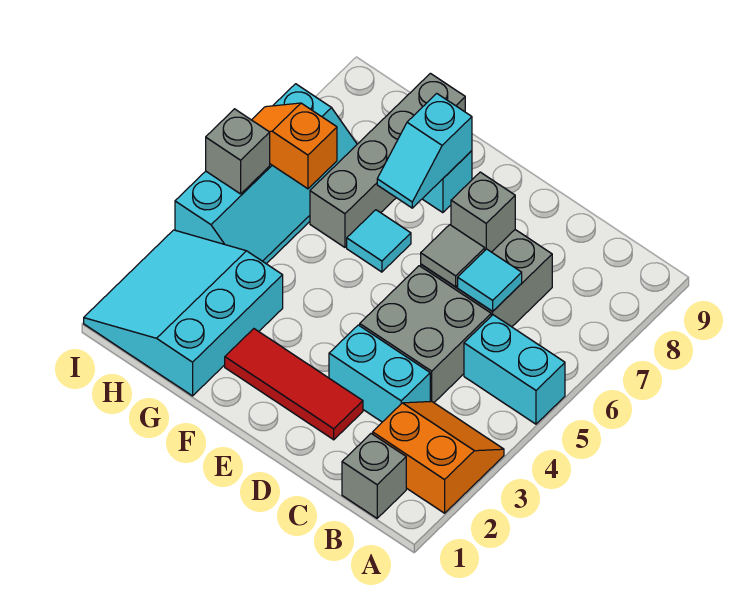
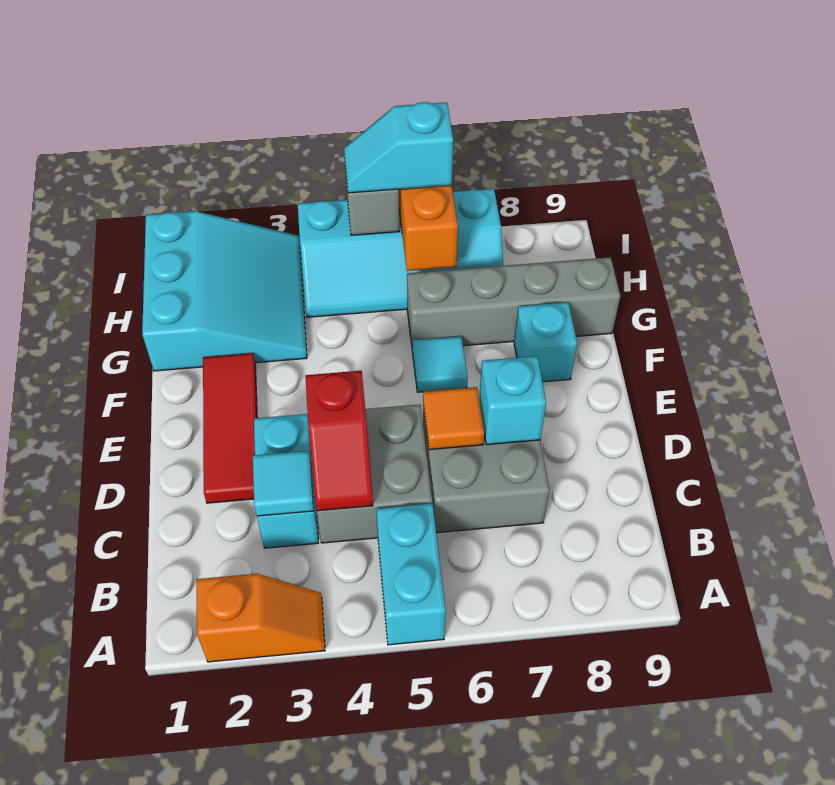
orange slope A2:B3 level 1 top 2 -> orange slope A2:A3 level 1 top 2
grey brick B1 level 1 -> none
none -> red slope C4:D4 level 2 top D
cyan tile C6 level 2 -> cyan tile C3 level 2
grey tile D6 level 2 -> orange tile D6 level 2
grey brick D7 level 2 -> cyan brick D7 level 2
cyan slope F7:F8 level 2 top 8 -> cyan slope I5:I6 level 3 top 6
cyan slope G1:I3 level 1 top G -> cyan slope G1:I3 level 1 top 1

